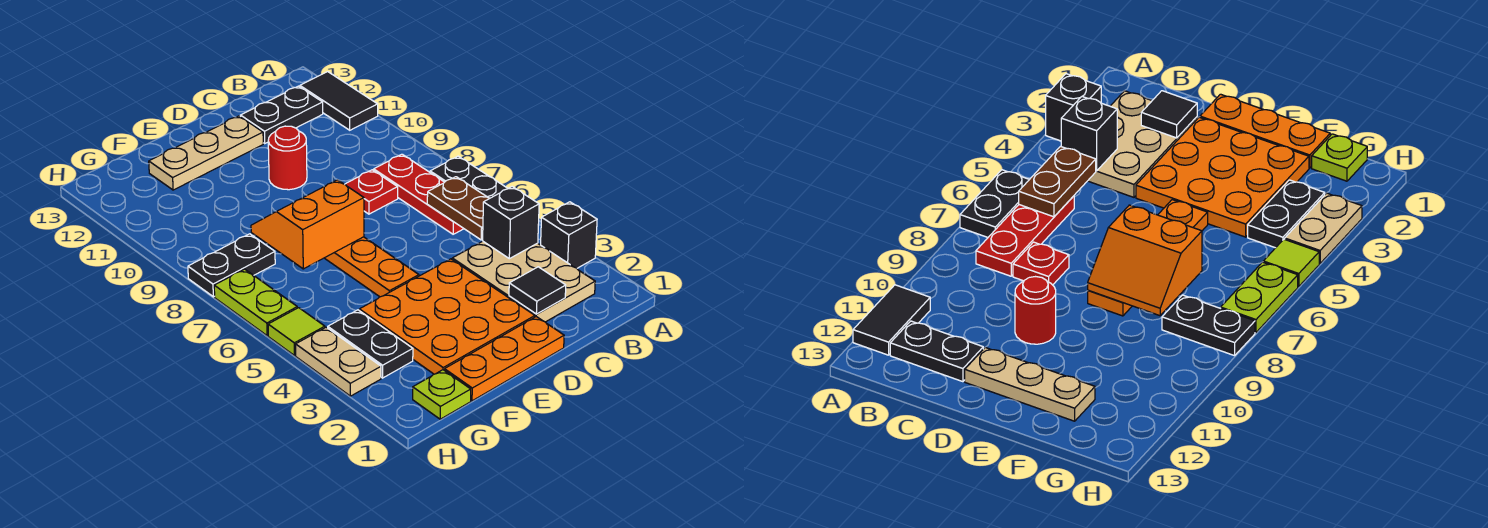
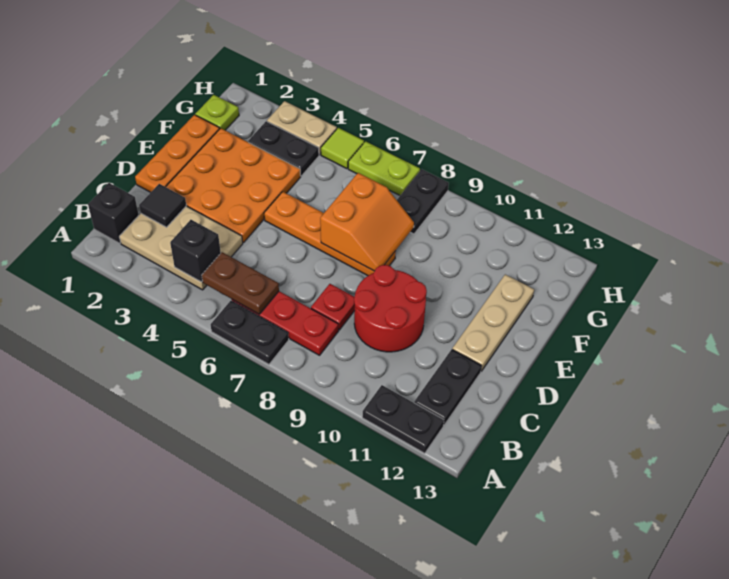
black brick A3 level 1 -> black brick B1 level 1
black tile A11:A12 level 1 -> black plate A11:A12 level 1
red round brick D10 level 1 -> red round brick C9:D10 level 1

